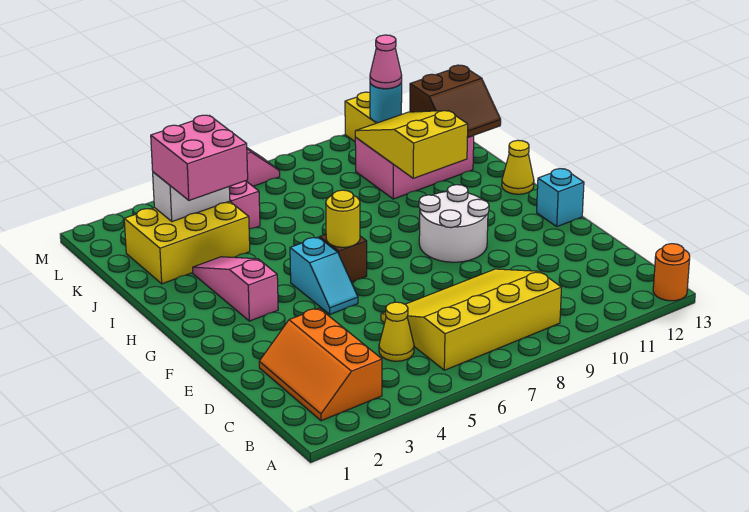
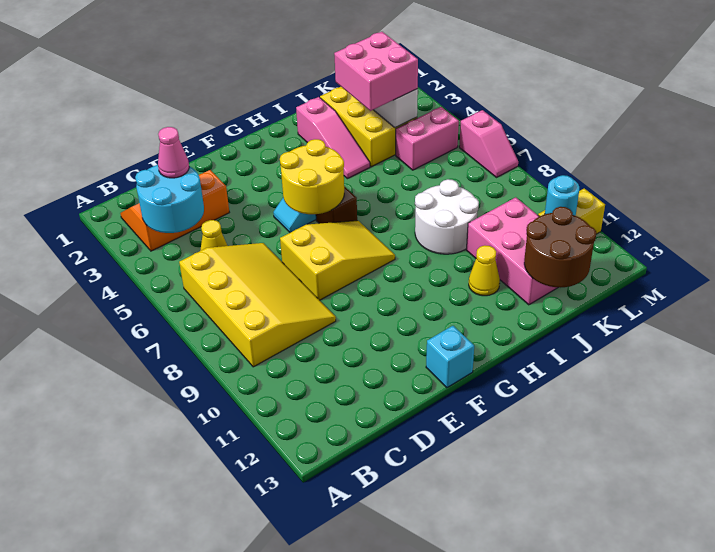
orange round brick A13 level 1 -> none
none -> cyan round brick B3:C4 level 2
white round brick F9:G10 level 1 -> white round brick I8:J9 level 1
pink slope G3:I3 level 1 top G -> pink slope I2:I4 level 1 top 2
yellow round brick G6 level 2 -> yellow round brick F5:G6 level 2
yellow cone H13 level 1 -> yellow cone I11 level 1
yellow slope I10:K11 level 2 top I -> yellow slope E7:G8 level 1 top E
brown slope J12:K13 level 2 top K -> brown round brick J12:K13 level 2
pink cone L11 level 3 -> pink cone C3 level 3

